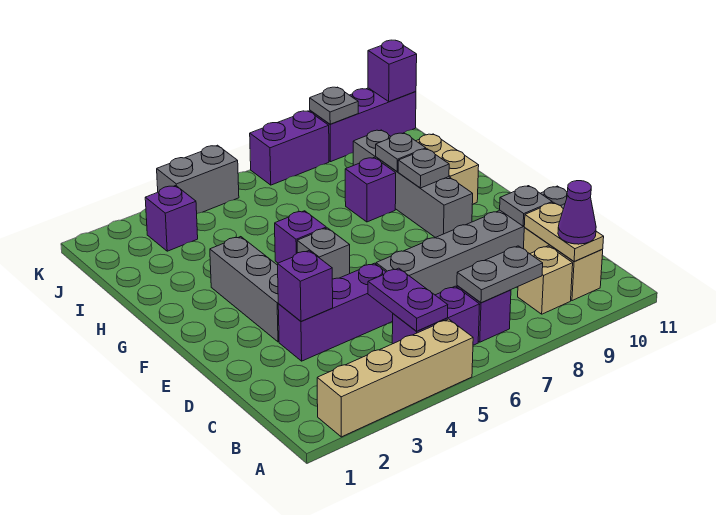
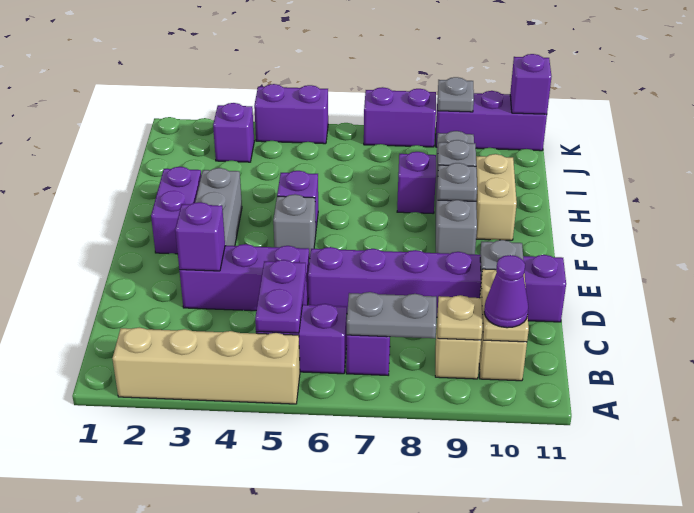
none -> tan plate B9 level 2
grey brick D6:D11 level 1 -> purple brick D6:D11 level 1
none -> purple brick F2:G2 level 1
grey brick K4:K5 level 1 -> purple brick K4:K5 level 1

